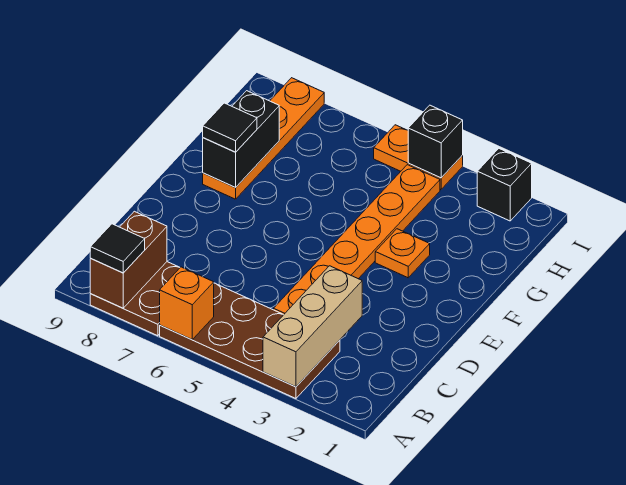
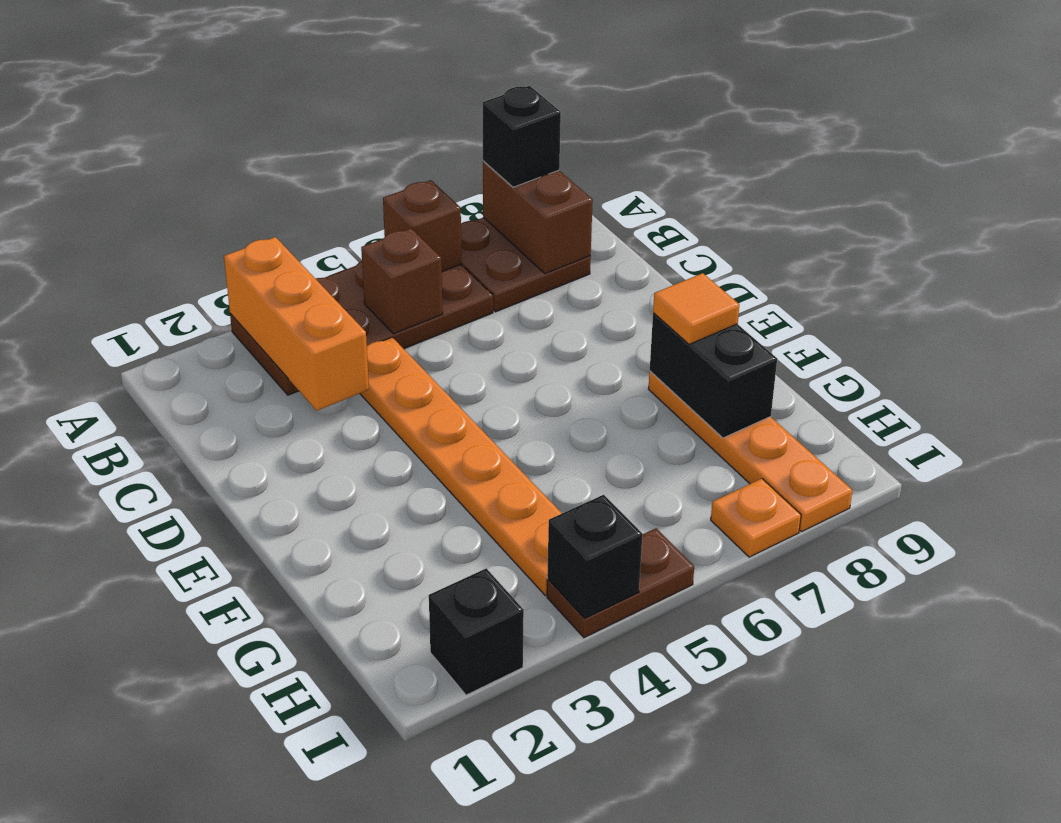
tan brick A3:C3 level 2 -> orange brick A3:C3 level 2
orange brick A6 level 2 -> brown brick A6 level 2
black tile A8 level 3 -> black brick A8 level 3
none -> brown brick B5 level 2
orange plate F3 level 1 -> orange plate I7 level 1
black tile F8 level 3 -> orange tile F8 level 3
orange plate I4:I5 level 1 -> brown plate I4:I5 level 1

